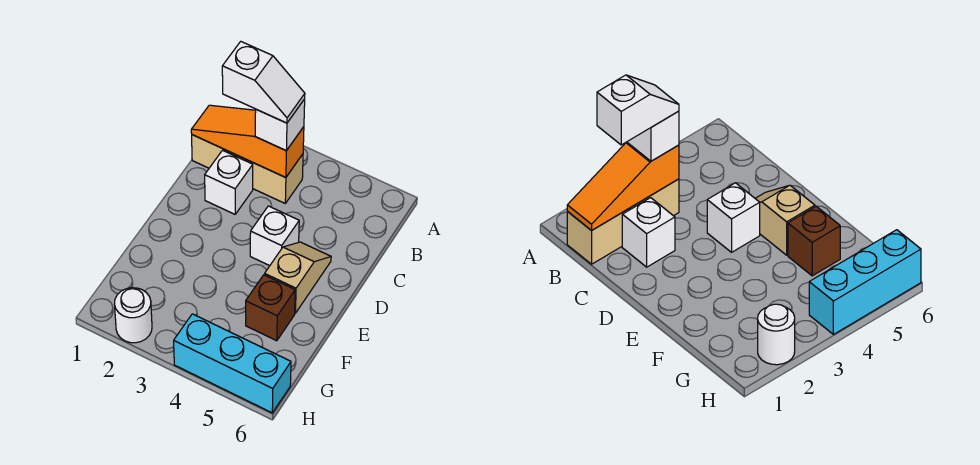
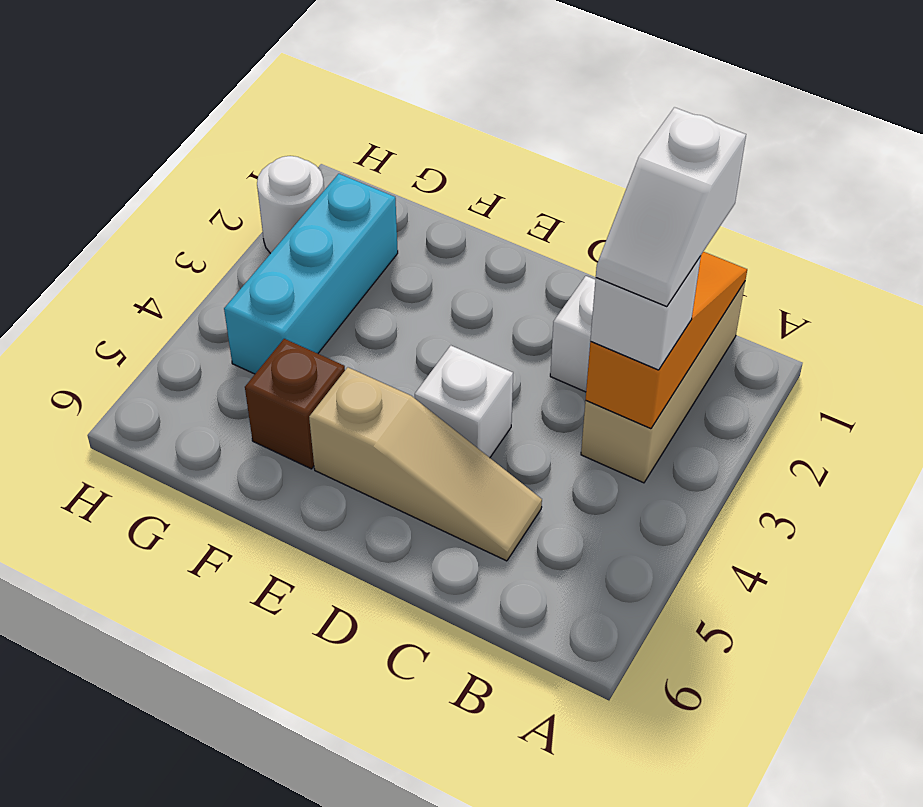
tan slope D5:E5 level 1 top E -> tan slope C5:E5 level 1 top E
cyan brick H4:H6 level 1 -> cyan brick G2:G4 level 1

